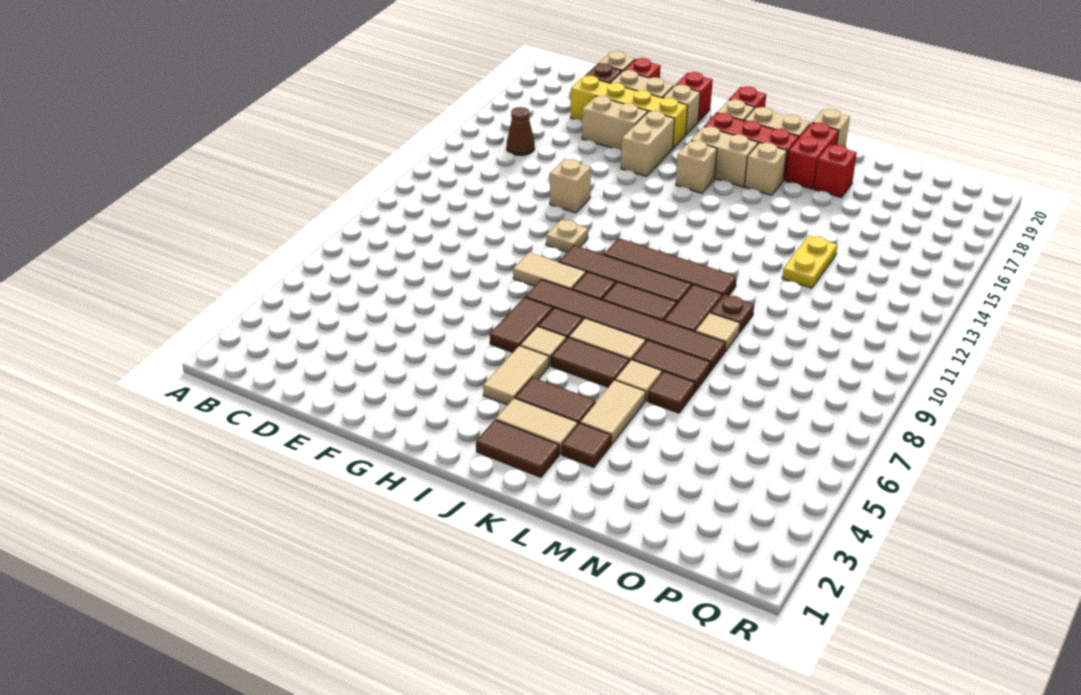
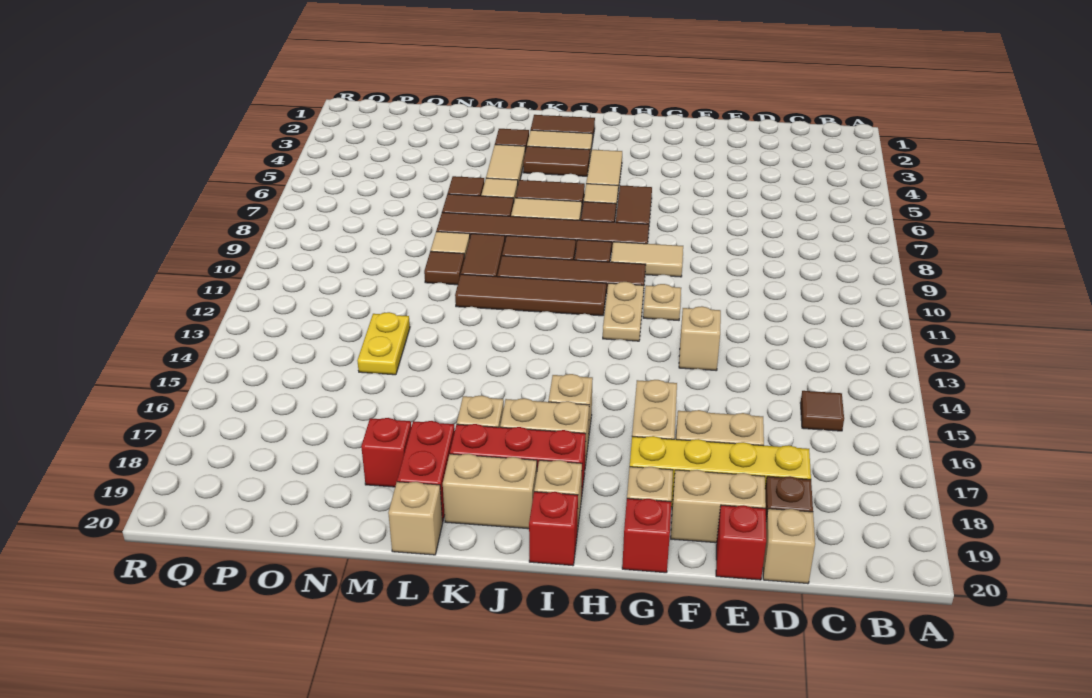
brown cone C15 level 1 -> brown tile C15 level 1
none -> tan plate H11:H12 level 1
brown plate M10 level 1 -> brown tile M10 level 1

